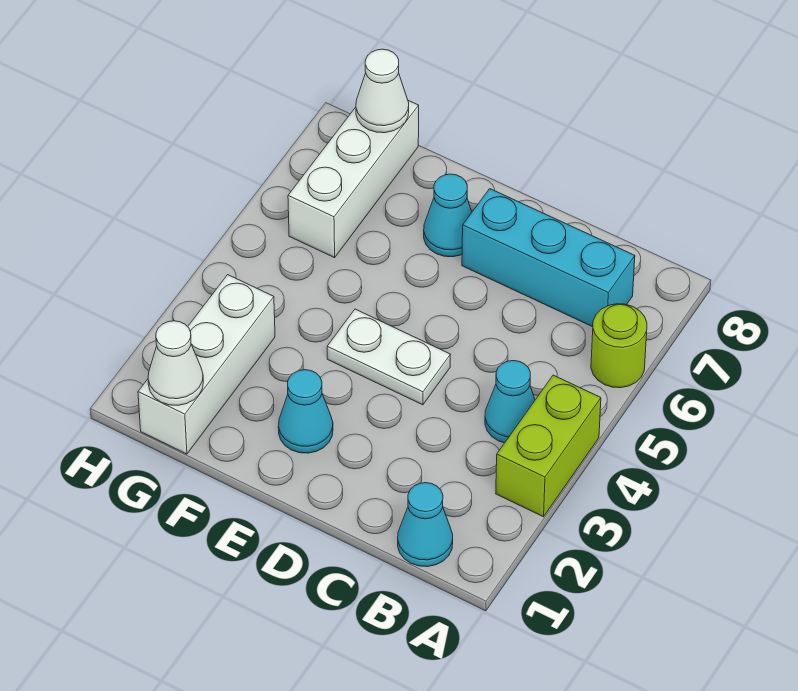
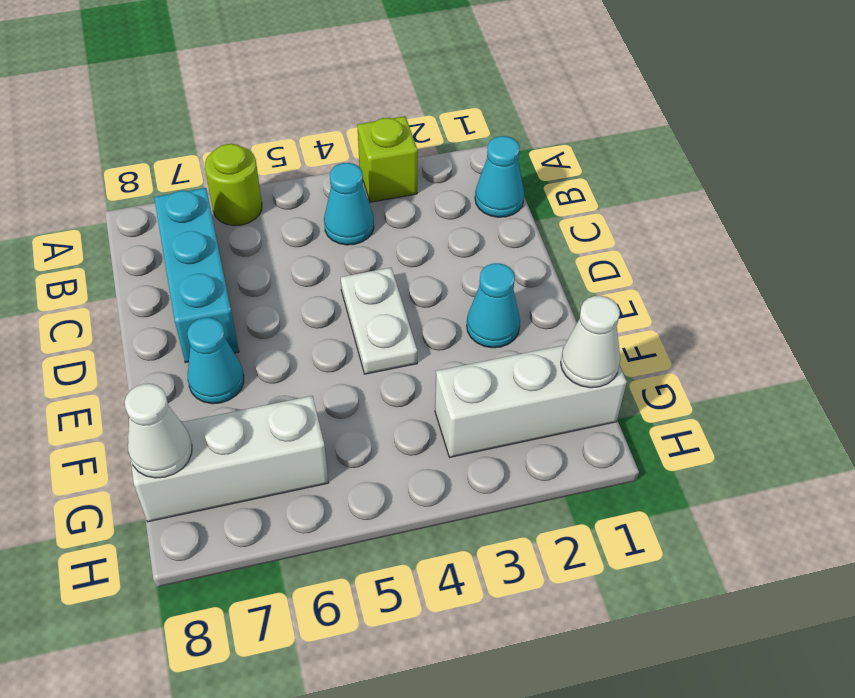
lime brick A3:A4 level 1 -> lime brick A3 level 1

